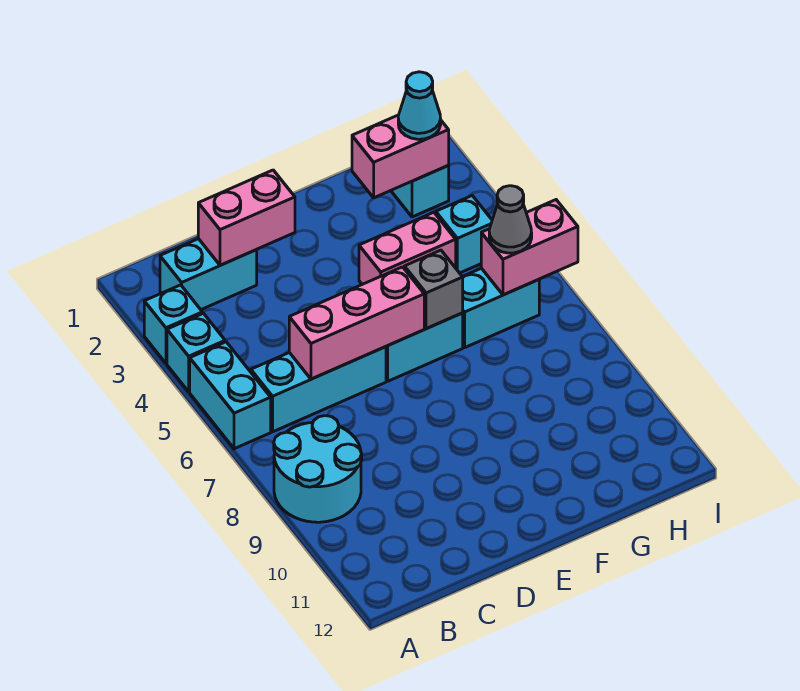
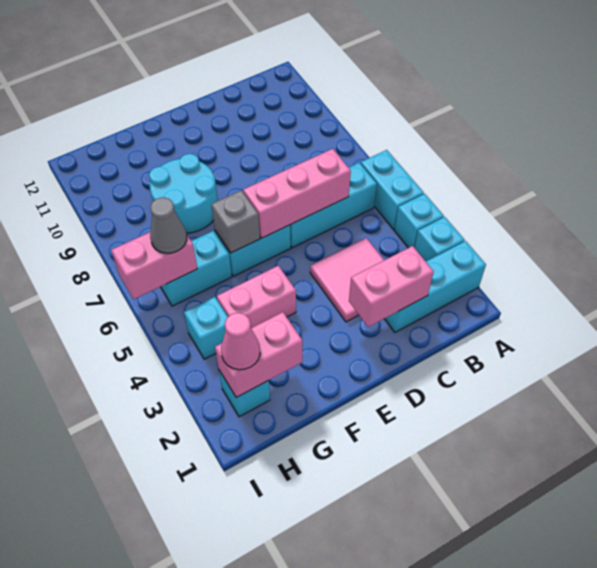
cyan round brick A8:B9 level 1 -> cyan round brick F8:G9 level 1
cyan brick B2:C2 level 1 -> cyan brick A2:C2 level 1
none -> pink tile C3:D4 level 1
cyan cone H2 level 3 -> pink cone H2 level 3

